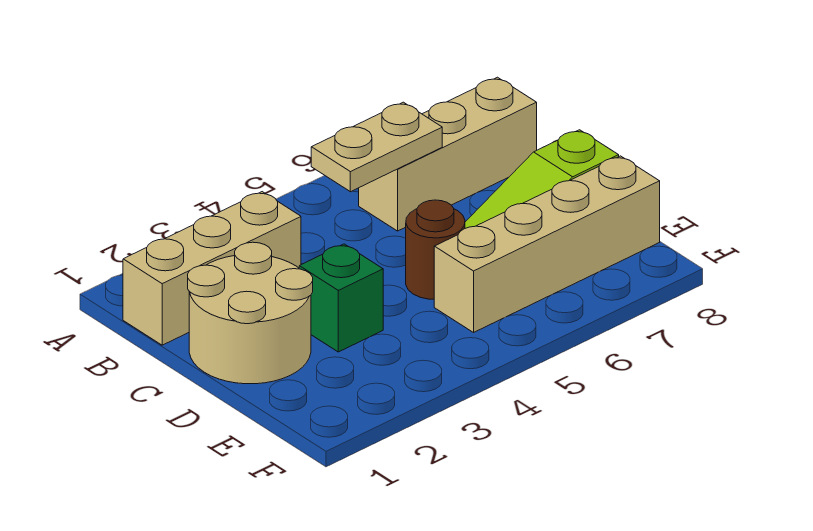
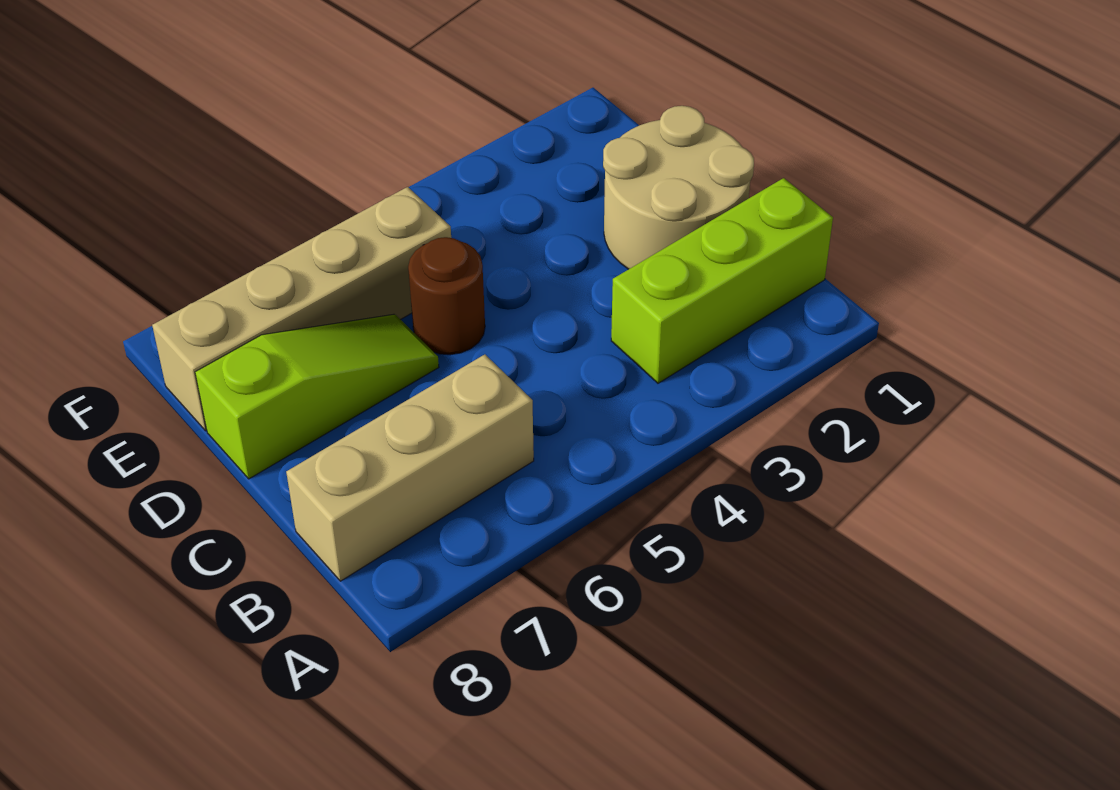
tan brick B1:B3 level 1 -> lime brick B1:B3 level 1
tan plate B5:B6 level 2 -> none
green brick D3 level 1 -> none

